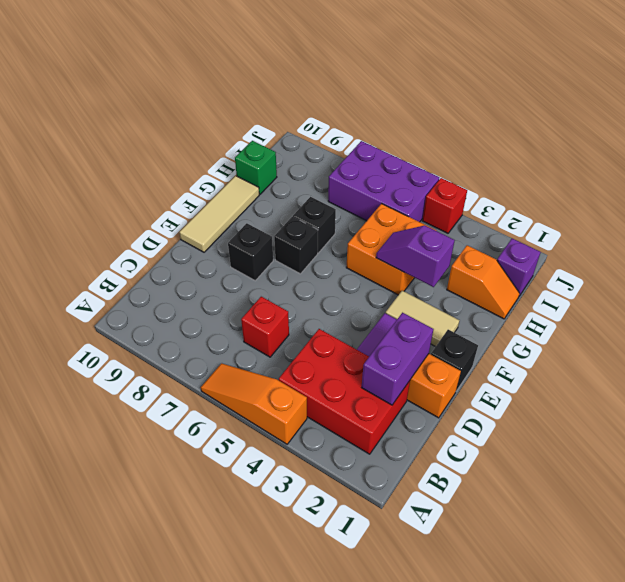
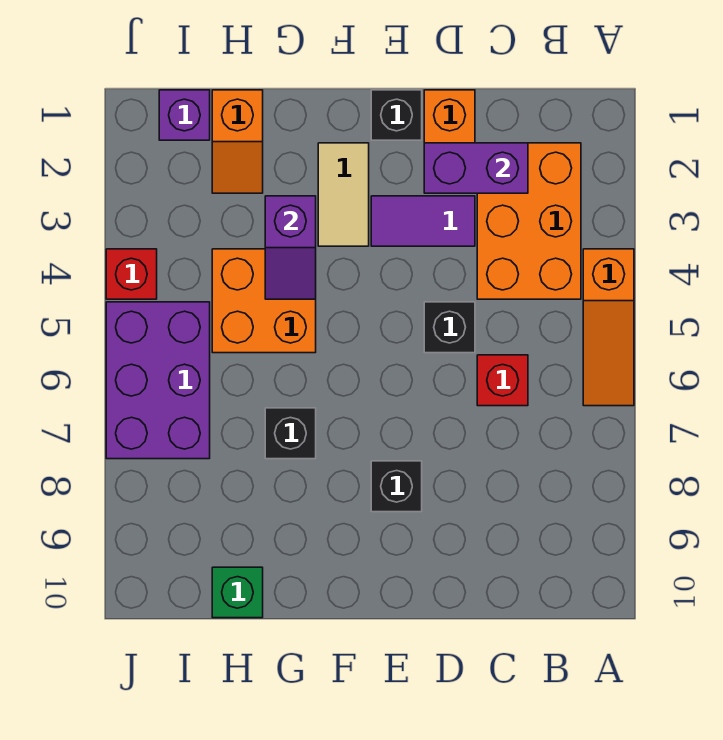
red brick B2:C4 level 1 -> orange brick B2:C4 level 1
tan tile E10:G10 level 1 -> none
black brick F7 level 1 -> black brick D5 level 1
orange slope H1:H2 level 1 top 2 -> orange slope H1:H2 level 1 top 1

